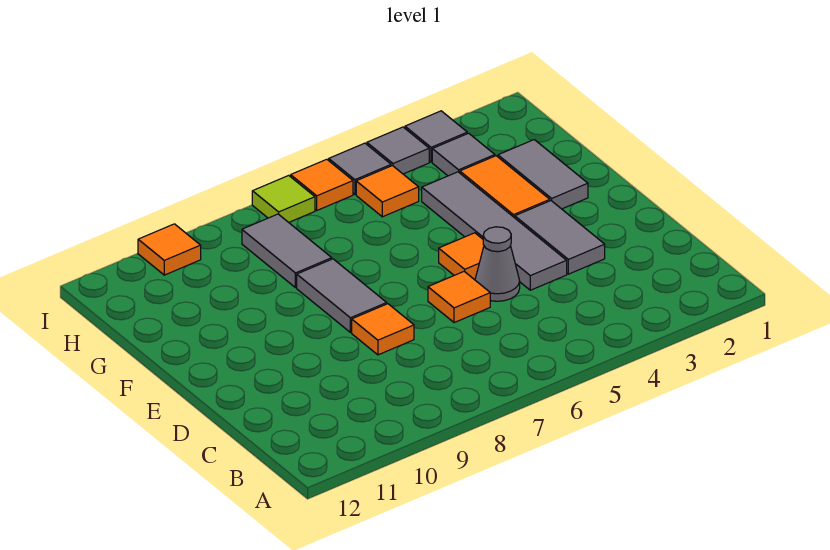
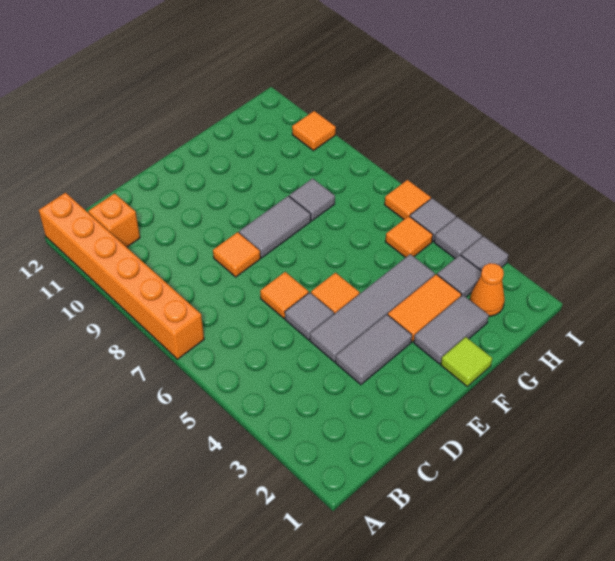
none -> orange brick A7:A12 level 1
none -> orange brick B11 level 1
grey cone D5 level 1 -> grey tile D5 level 1
grey tile G8:H8 level 1 -> grey tile G8 level 1
none -> orange cone H2 level 1
lime tile I7 level 1 -> lime tile F1 level 1

